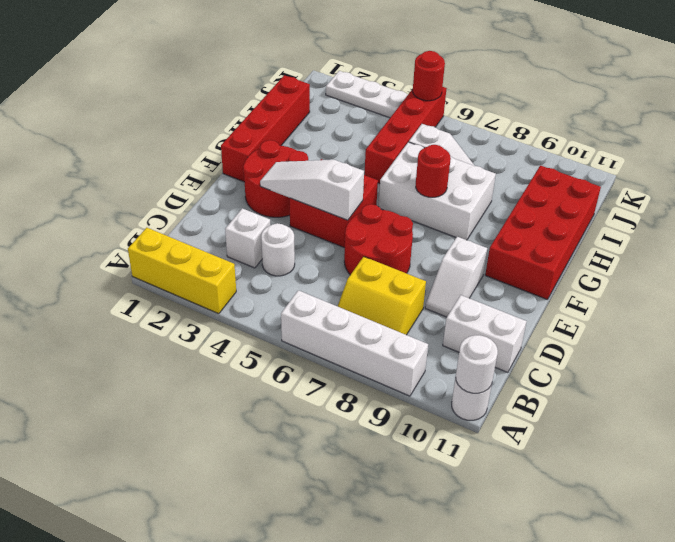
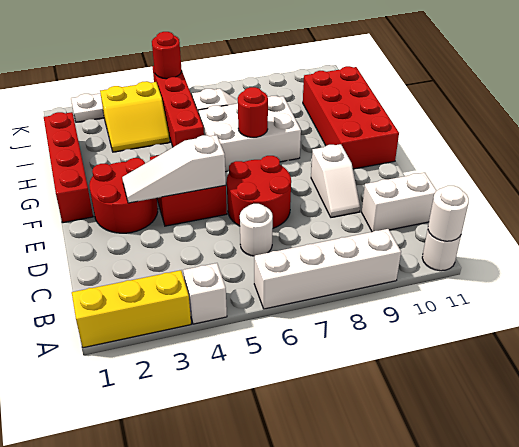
yellow slope B7:C8 level 1 top C -> yellow slope I3:J4 level 1 top J
white brick C3 level 1 -> white brick A4 level 1
white round brick C4 level 1 -> white round brick C6 level 1

